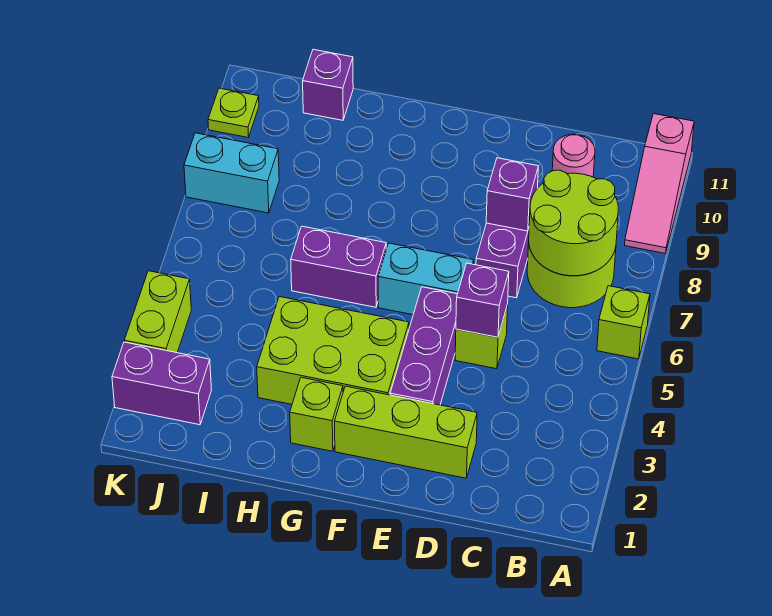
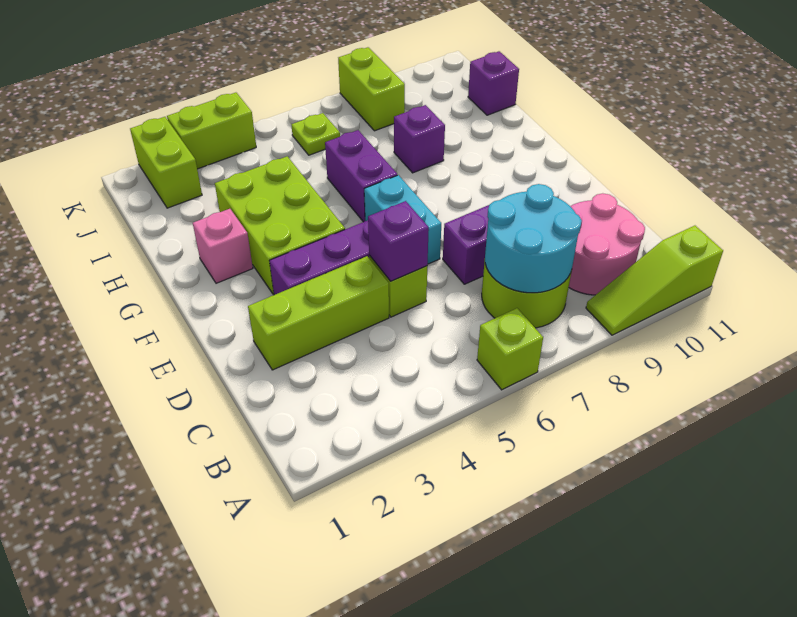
pink slope A9:A11 level 1 top 11 -> lime slope A9:A11 level 1 top 11
lime round brick B7:C8 level 2 -> cyan round brick B7:C8 level 2
pink round brick C10 level 1 -> pink round brick B9:C10 level 1
lime brick D2:F2 level 1 -> lime brick D2:D4 level 1
purple brick D8 level 2 -> purple brick H8 level 1
lime brick G2 level 1 -> pink brick G2 level 1
purple brick J2:K2 level 1 -> lime brick J2:K2 level 1
cyan brick J8:K8 level 1 -> lime brick J8:K8 level 1
lime plate K10 level 1 -> lime plate J6 level 1

